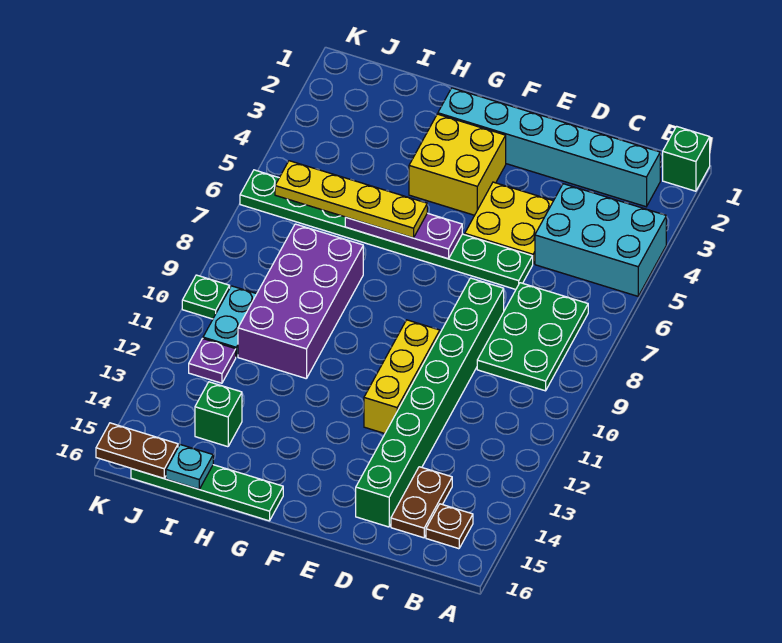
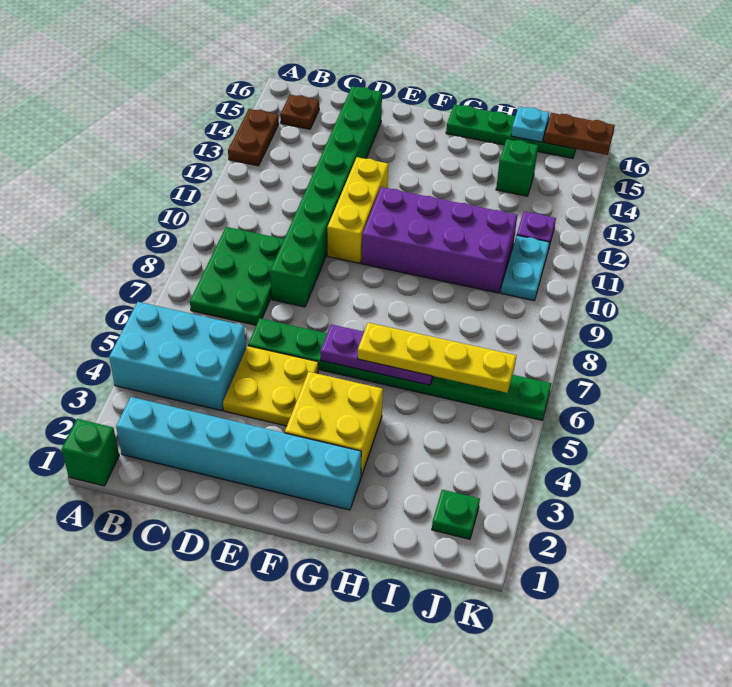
brown plate C14:C15 level 1 -> brown plate A13:A14 level 1
purple brick H8:I11 level 1 -> purple brick F10:I11 level 1
green plate K10 level 1 -> green plate J2 level 1

